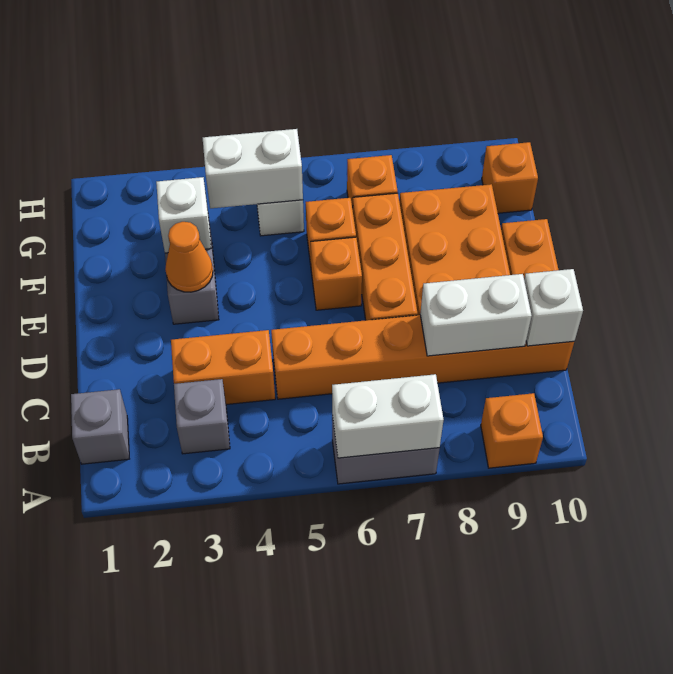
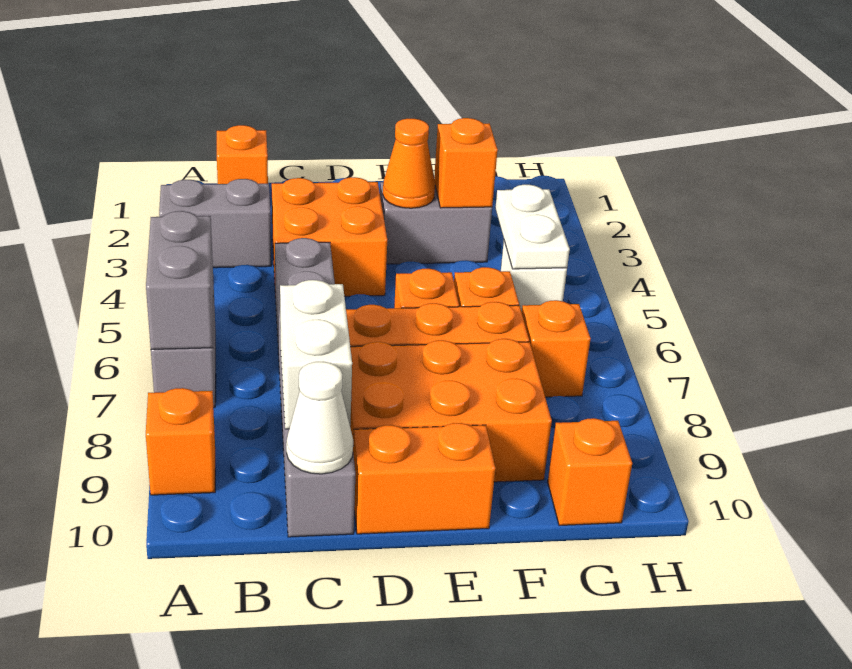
white brick A6:A7 level 2 -> grey brick A6:A7 level 2
grey brick B1 level 1 -> orange brick B1 level 1
grey brick B3 level 1 -> grey brick A3:B3 level 1
orange brick C3:C4 level 1 -> orange brick C3:D4 level 1
orange brick C5:C10 level 1 -> grey brick C5:C10 level 1
white brick C10 level 2 -> white cone C10 level 2
white brick F3 level 2 -> orange brick F3 level 2
white brick G4:G5 level 2 -> white plate G4:G5 level 2

